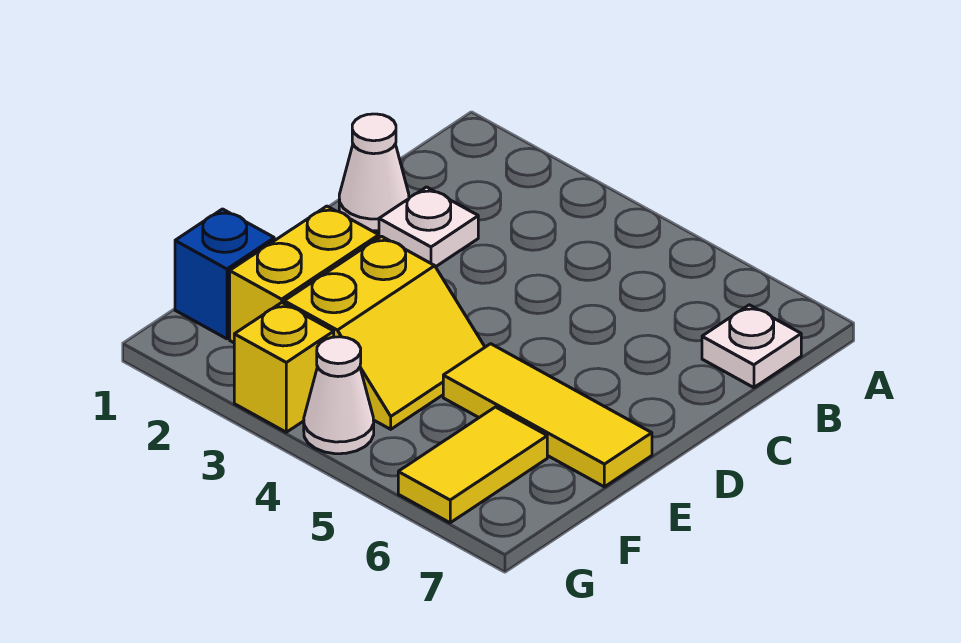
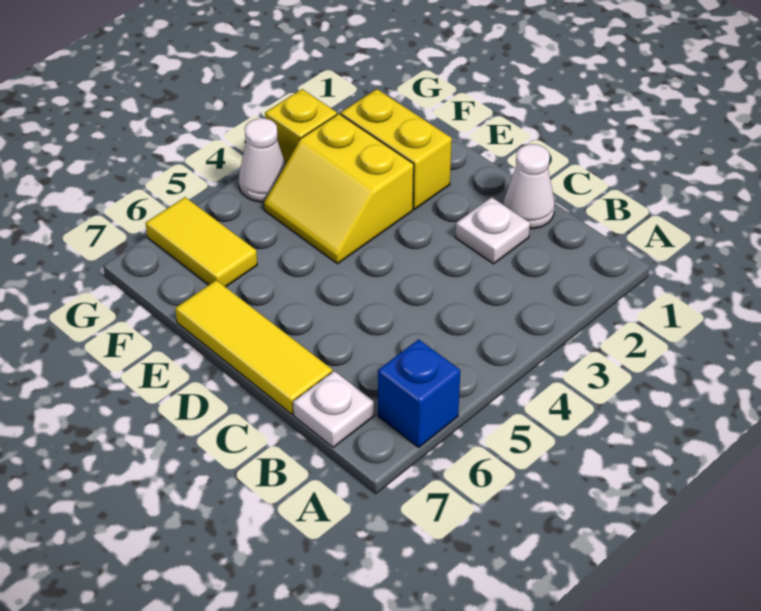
yellow tile E5:E7 level 1 -> yellow tile C7:E7 level 1
blue brick F1 level 1 -> blue brick A6 level 1

